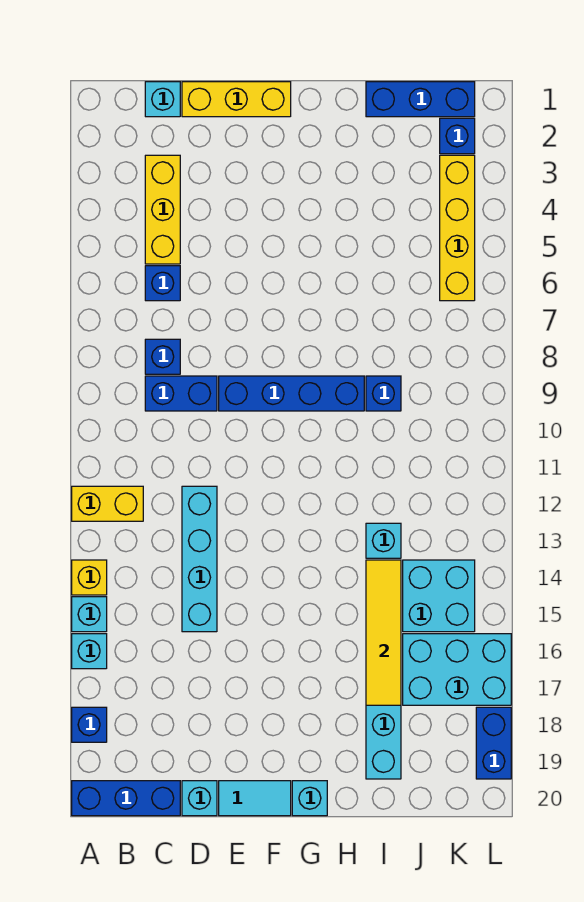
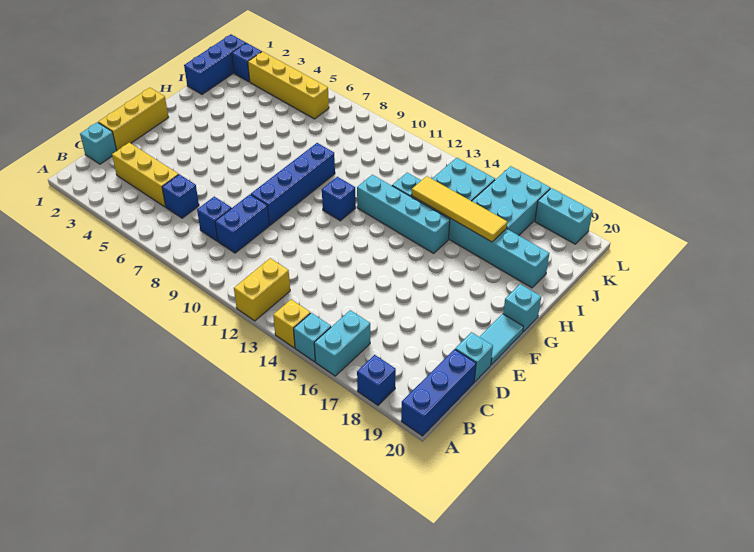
cyan brick A16 level 1 -> cyan brick A16:B16 level 1
cyan brick D12:D15 level 1 -> cyan brick H12:H15 level 1
blue brick I9 level 1 -> blue brick G11 level 1
blue brick L18:L19 level 1 -> cyan brick L18:L19 level 1

